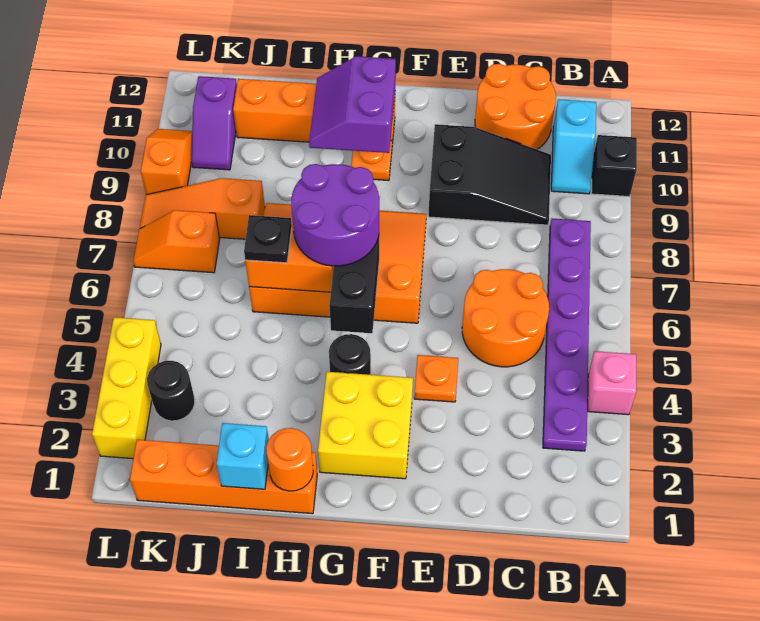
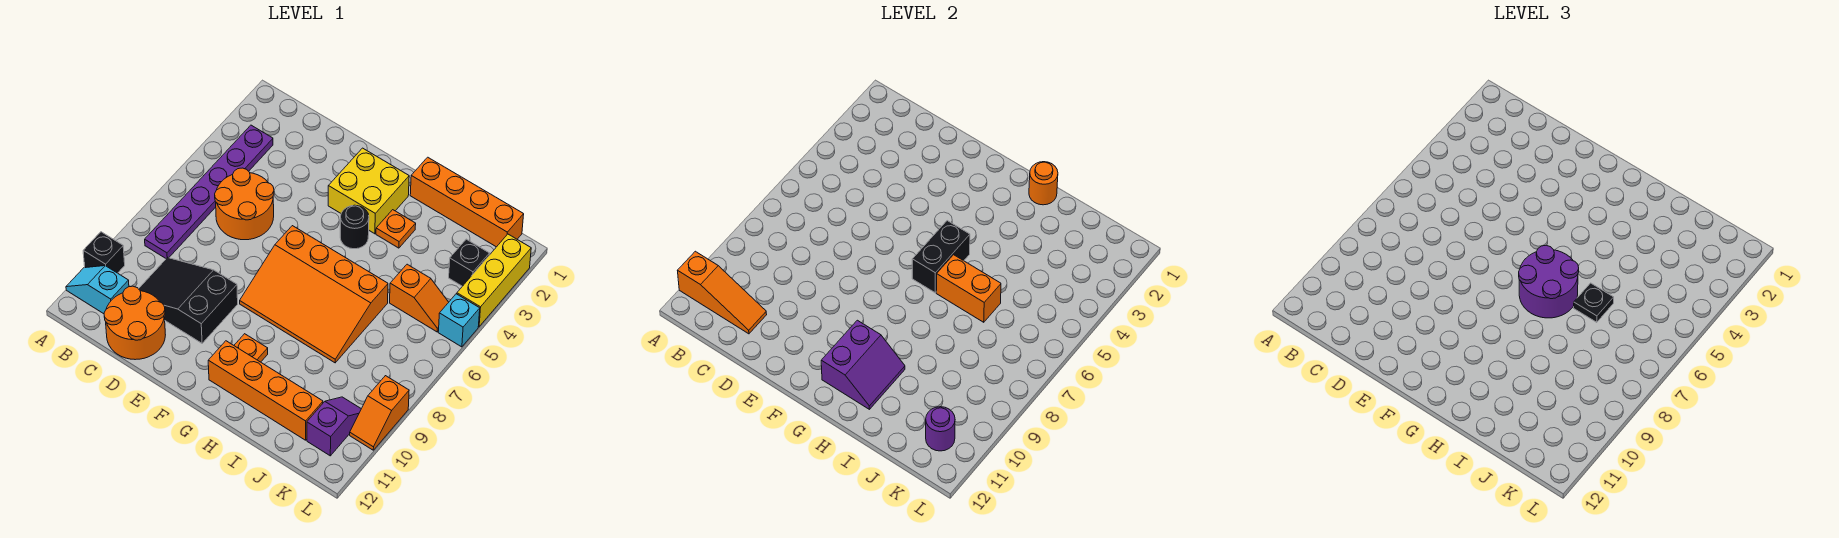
pink brick A4 level 1 -> none
cyan slope B10:B11 level 1 top 11 -> cyan slope A11:B11 level 1 top B
orange plate E4 level 1 -> orange plate H3 level 1
cyan brick I1 level 2 -> cyan brick L5 level 1
orange slope J8:L8 level 1 top J -> orange slope A11:C11 level 2 top A
black round brick K3 level 1 -> black brick K3 level 1
orange slope K7:L7 level 1 top K -> orange slope J5:K5 level 1 top J
none -> purple round brick K11 level 2

